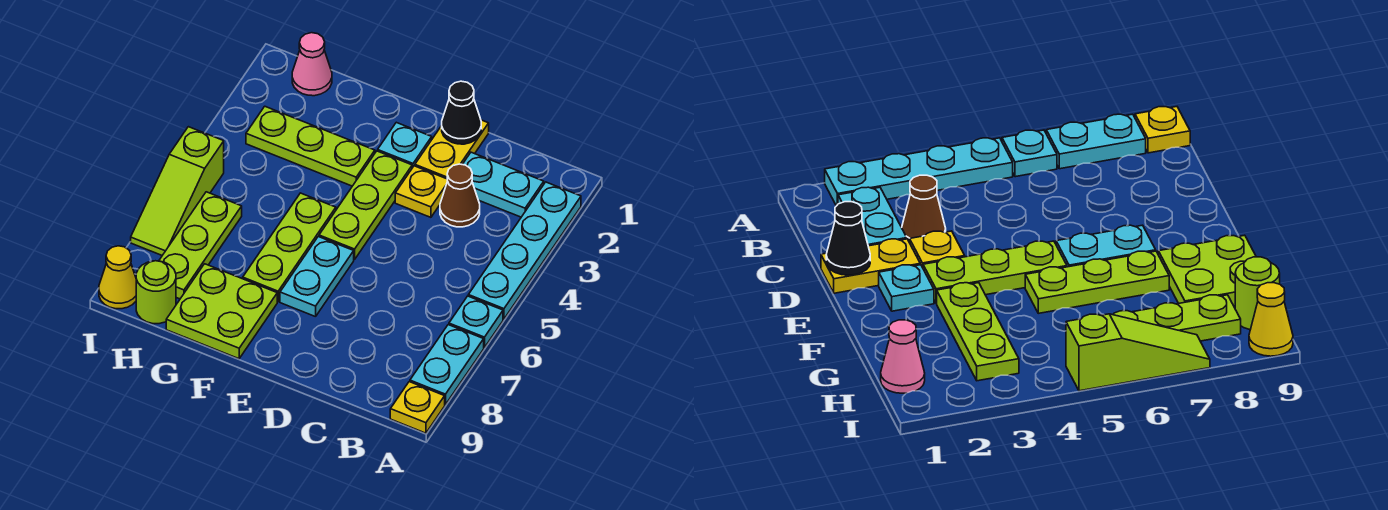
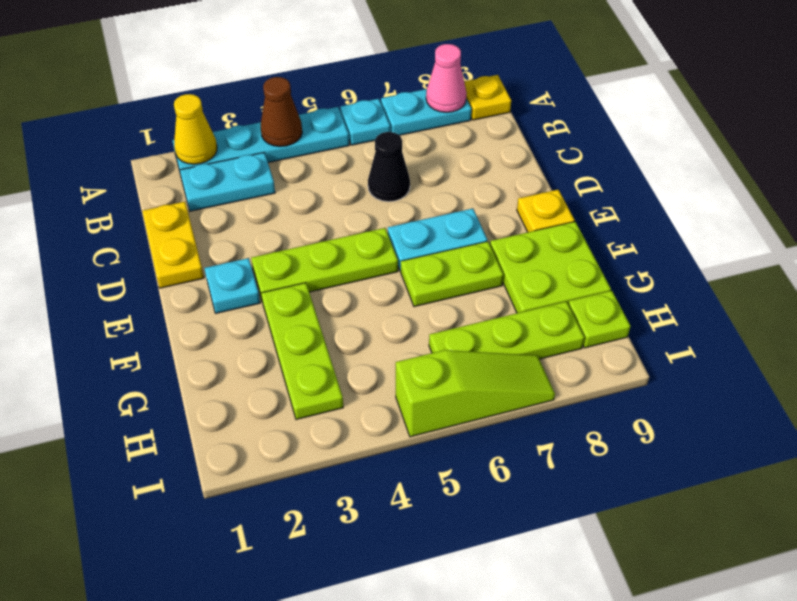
cyan plate B2:C2 level 1 -> cyan plate B2:B3 level 1
brown cone C3 level 1 -> brown cone A4 level 2
yellow plate D1:D2 level 1 -> yellow plate C1:D1 level 1
black cone D1 level 2 -> black cone C6 level 1
yellow plate D3 level 1 -> yellow plate E9 level 1
lime plate F5:F7 level 1 -> lime plate F6:F7 level 1
pink cone H1 level 1 -> pink cone A8 level 2
lime round brick H9 level 1 -> lime plate H9 level 1
yellow cone I9 level 1 -> yellow cone A2 level 2

